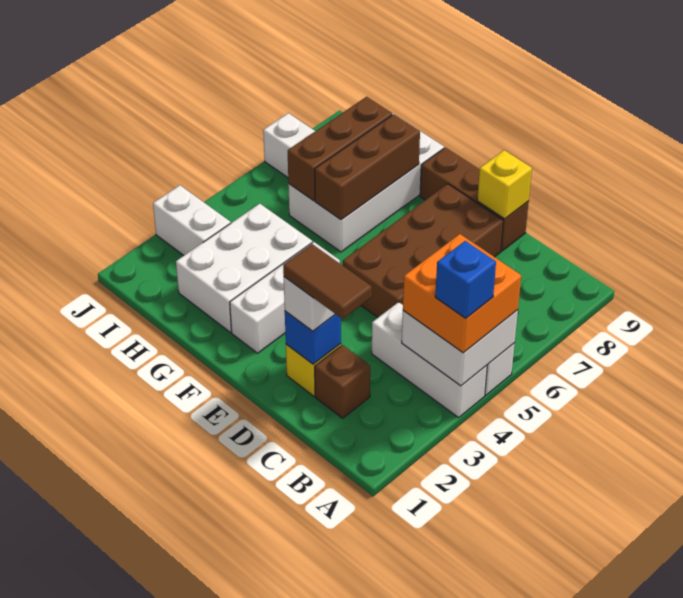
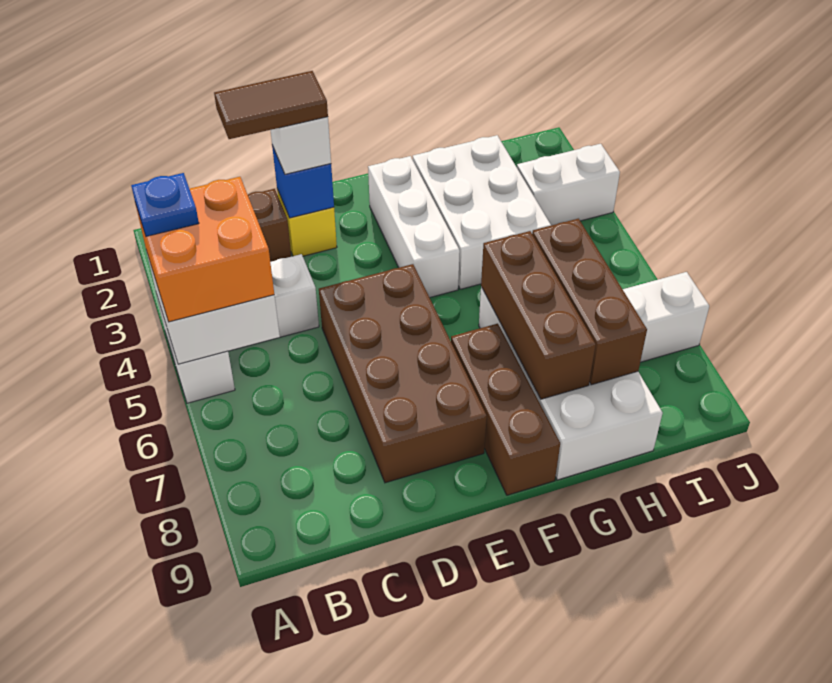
blue brick A4 level 4 -> blue plate A4 level 4
brown brick D9:F9 level 1 -> brown brick F7:F9 level 1
yellow brick D9 level 2 -> none

